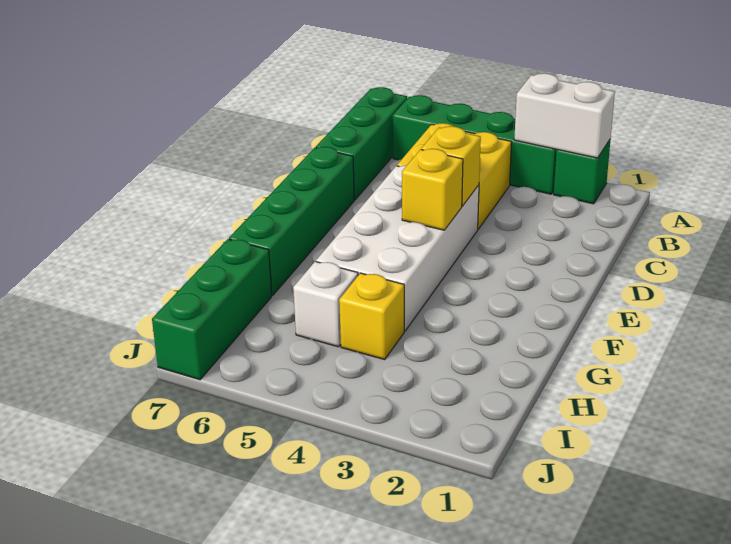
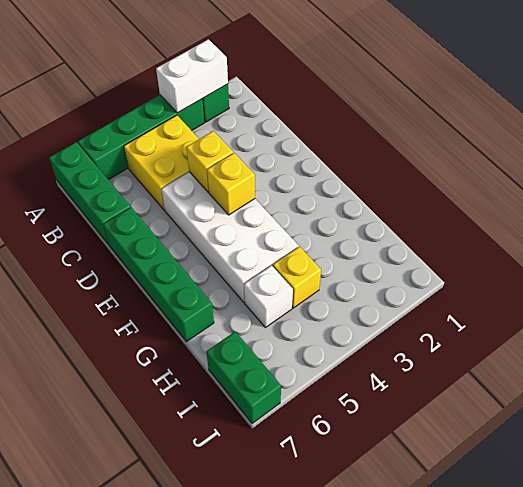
green brick H7:J7 level 1 -> green brick I7:J7 level 1

